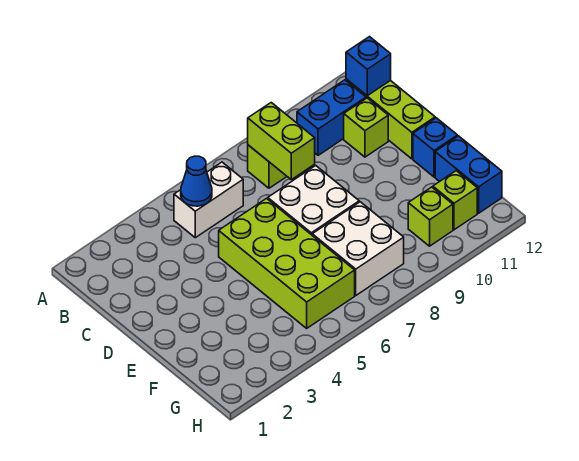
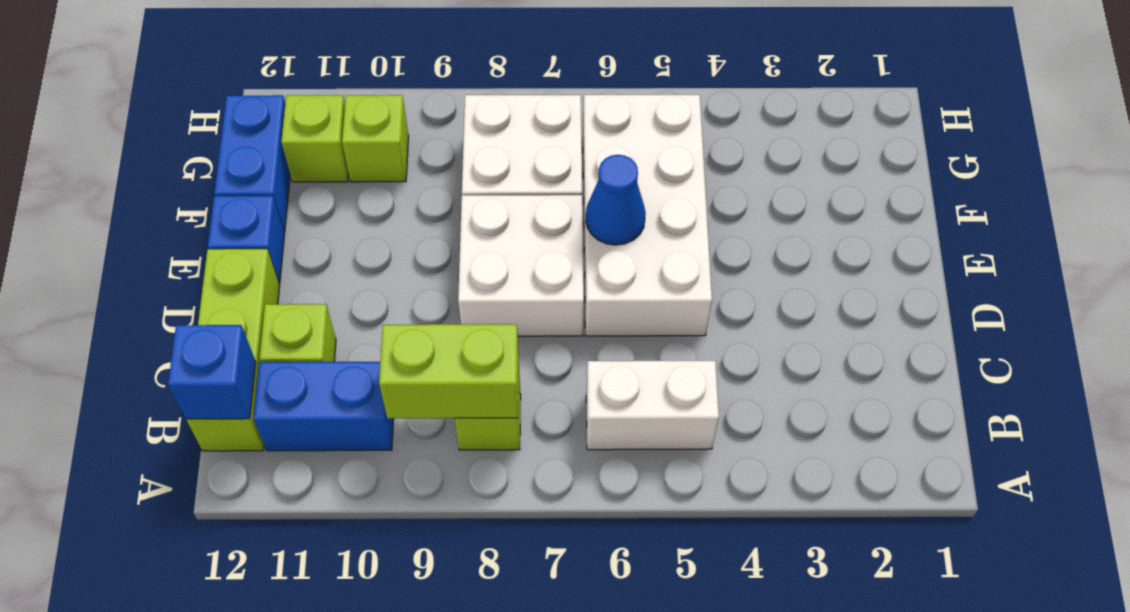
blue cone B5 level 2 -> blue cone E6 level 2
lime brick B8:C8 level 2 -> lime brick B8:B9 level 2
lime brick D5:G6 level 1 -> white brick D5:G6 level 1

